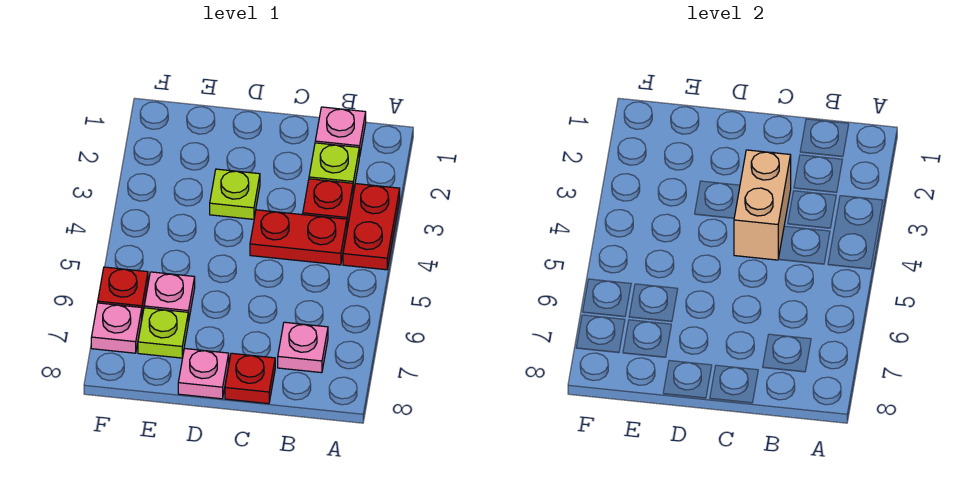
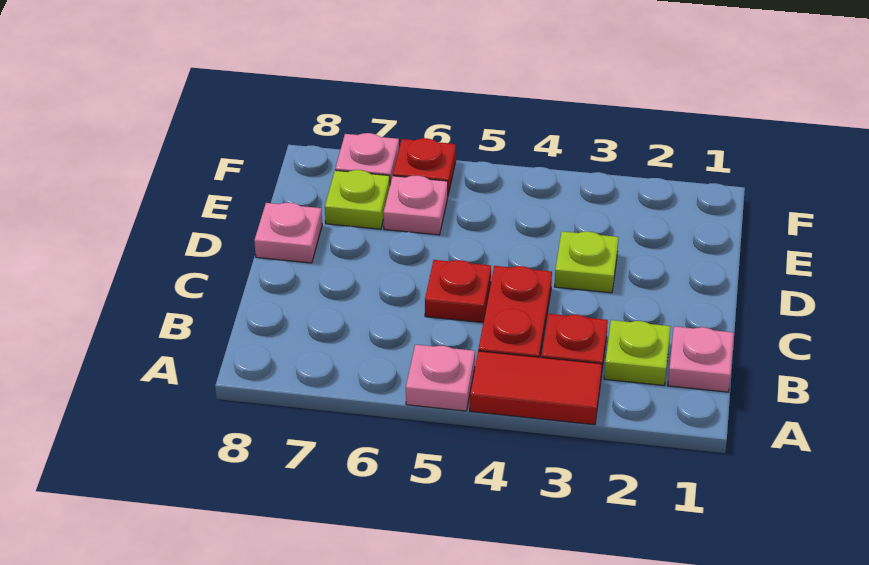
red plate A3:A4 level 1 -> red tile A3:A4 level 1
pink plate B7 level 1 -> pink plate A5 level 1
tan brick C3:C4 level 2 -> none
red plate C8 level 1 -> red plate C5 level 1

